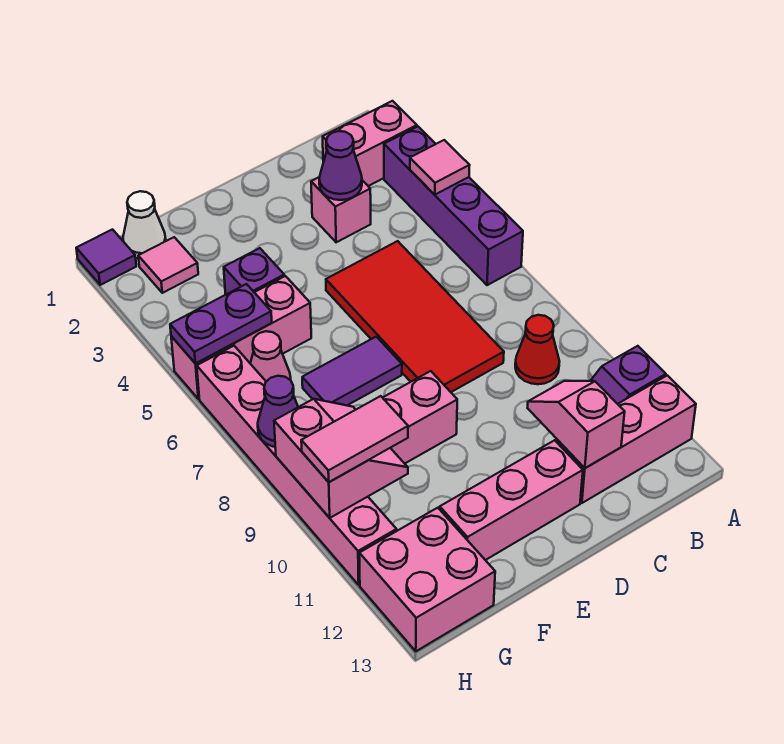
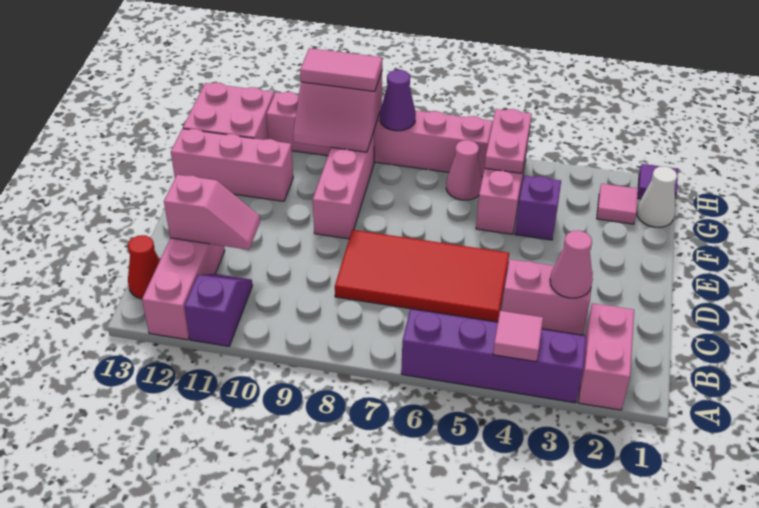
red cone B9 level 1 -> red cone B13 level 1
pink brick C3 level 1 -> pink brick C3:C4 level 1
purple cone C3 level 2 -> pink cone C3 level 2
pink brick D12:F12 level 1 -> pink brick F11:F13 level 1
purple tile E7:F7 level 1 -> none
purple plate G5:H5 level 2 -> pink plate G5:H5 level 2
pink tile G10:H10 level 3 -> pink tile H9:H10 level 3

